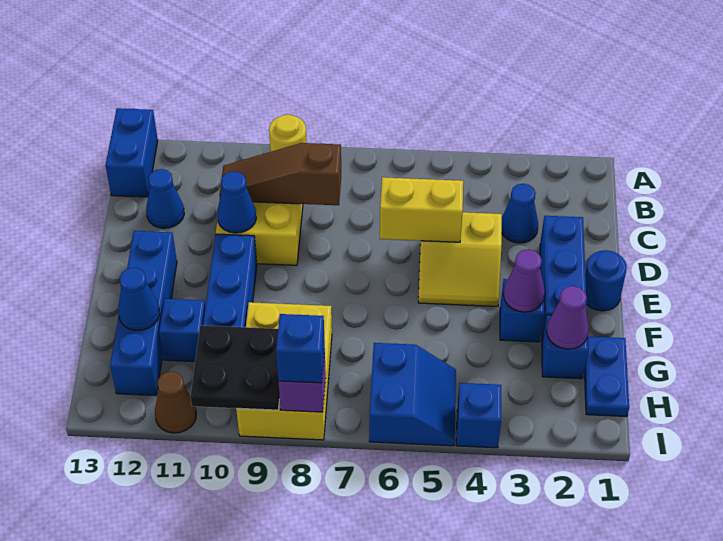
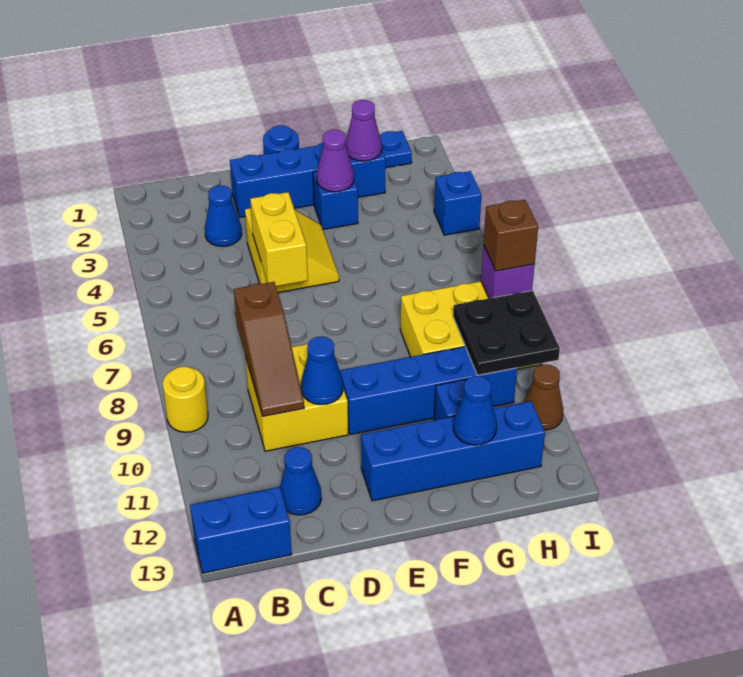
blue slope H5:I6 level 1 top 6 -> none
blue brick I8 level 3 -> brown brick I8 level 3

